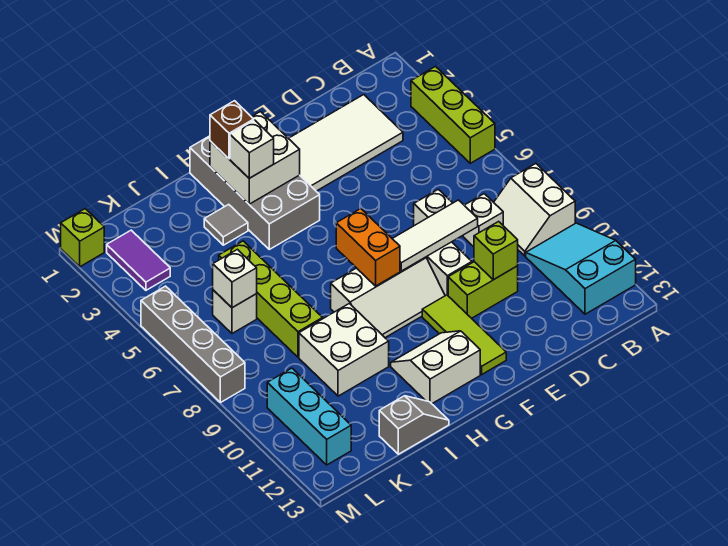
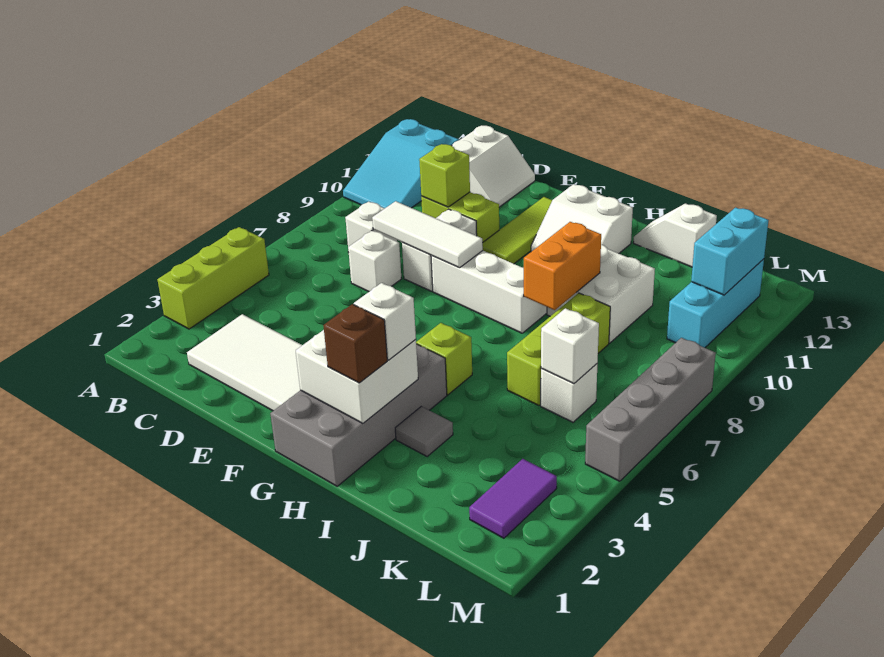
white slope A8:B9 level 1 top A -> white slope C12:D13 level 1 top C
orange brick G7:G8 level 2 -> orange brick I8:I9 level 2
grey slope I13:J13 level 1 top J -> white slope I13:J13 level 1 top J
lime brick J5:J8 level 1 -> lime brick J6:J8 level 1
none -> cyan brick L11:L12 level 2
lime brick M1 level 1 -> lime brick H5 level 1

